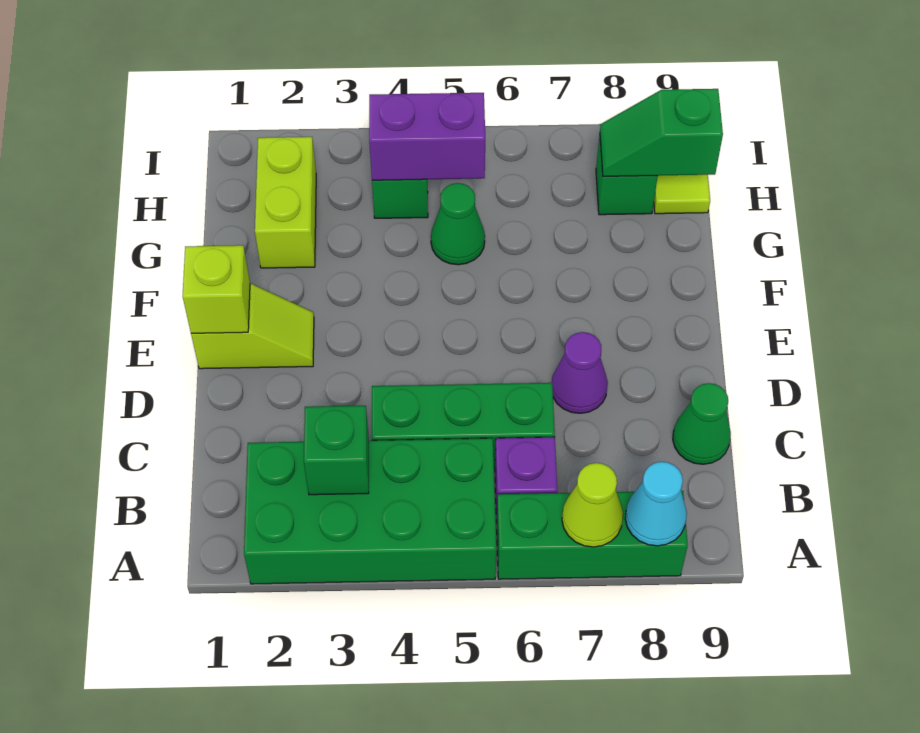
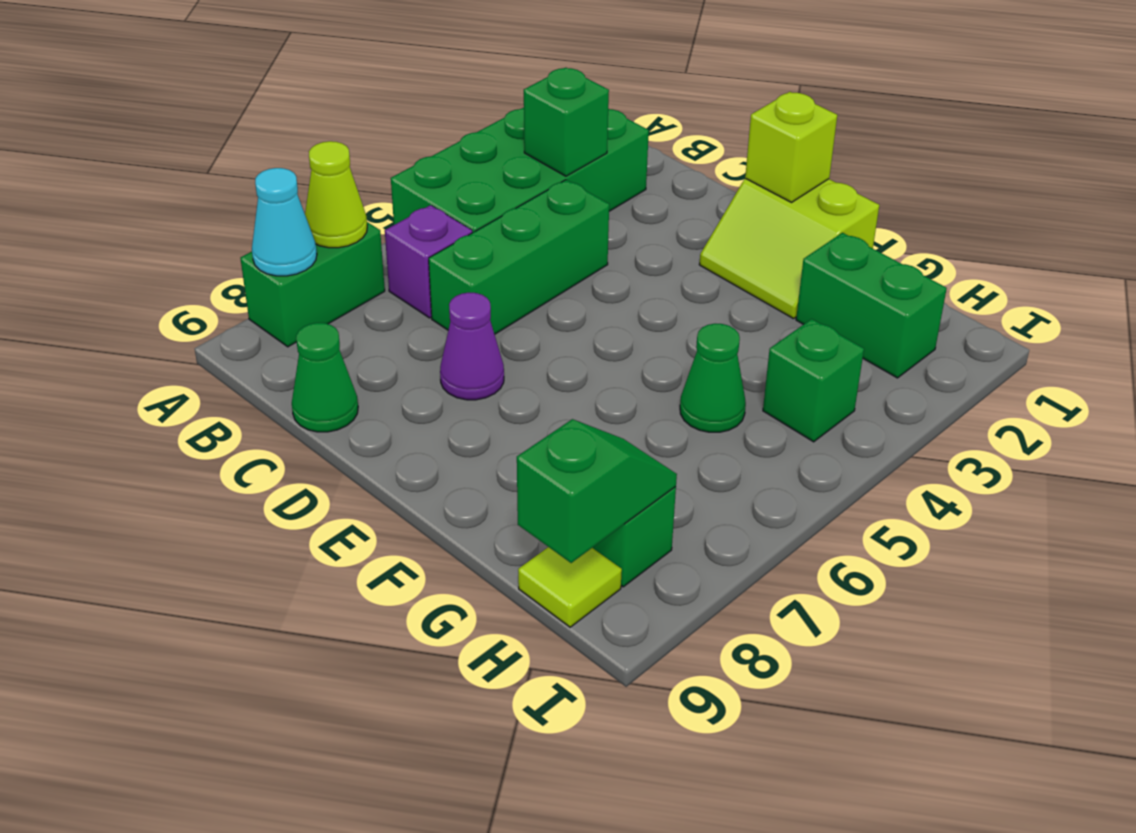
green brick A6:A8 level 1 -> green brick A7:A8 level 1
lime slope E1:E2 level 1 top 1 -> lime slope E1:F2 level 1 top 1
lime brick G2:H2 level 1 -> green brick G2:H2 level 1
purple brick H4:H5 level 2 -> none

